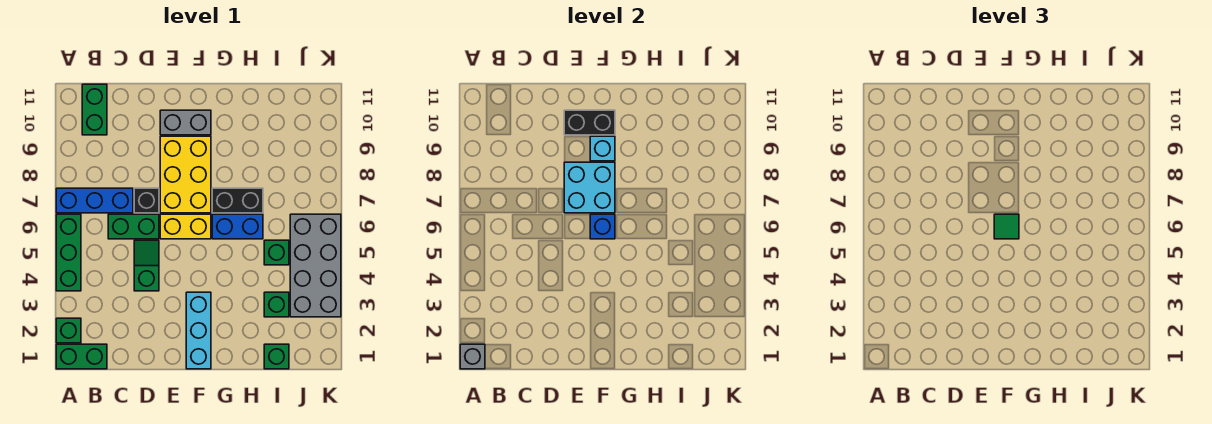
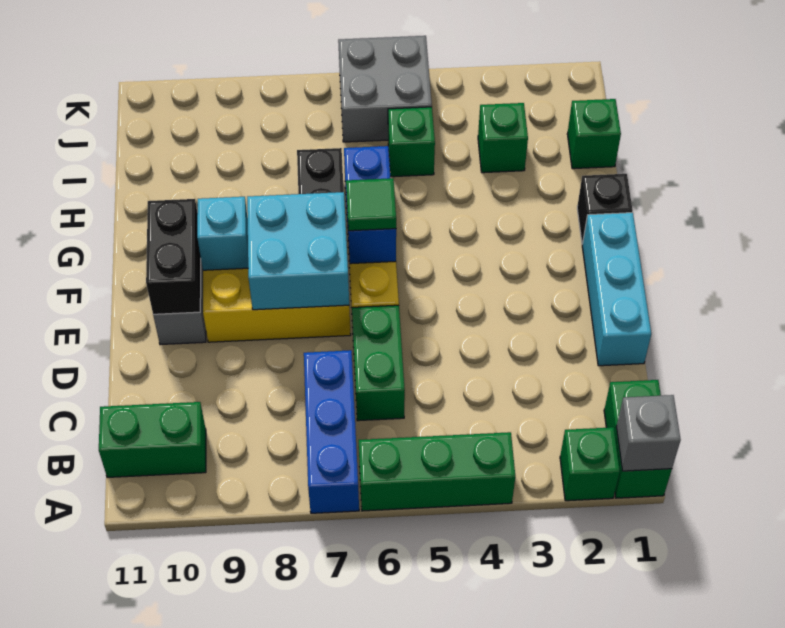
green slope D4:D5 level 1 top 4 -> none
black brick D7 level 1 -> black brick G1 level 1
cyan brick F1:F3 level 1 -> cyan brick D1:F1 level 1
grey brick J3:K6 level 1 -> grey brick J5:K6 level 1

